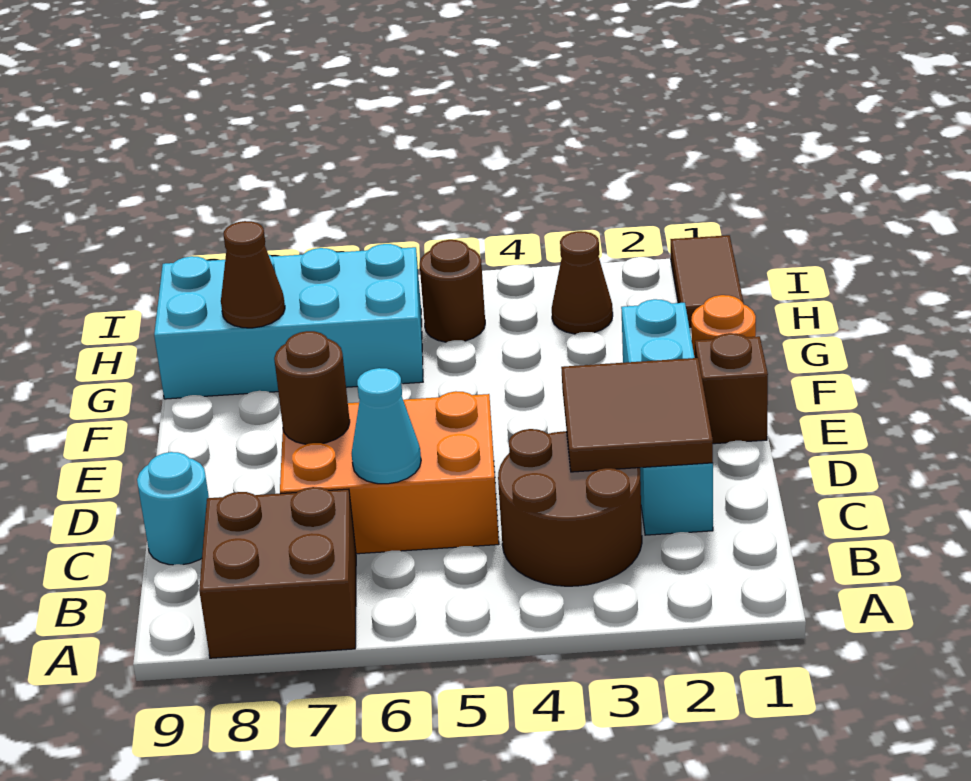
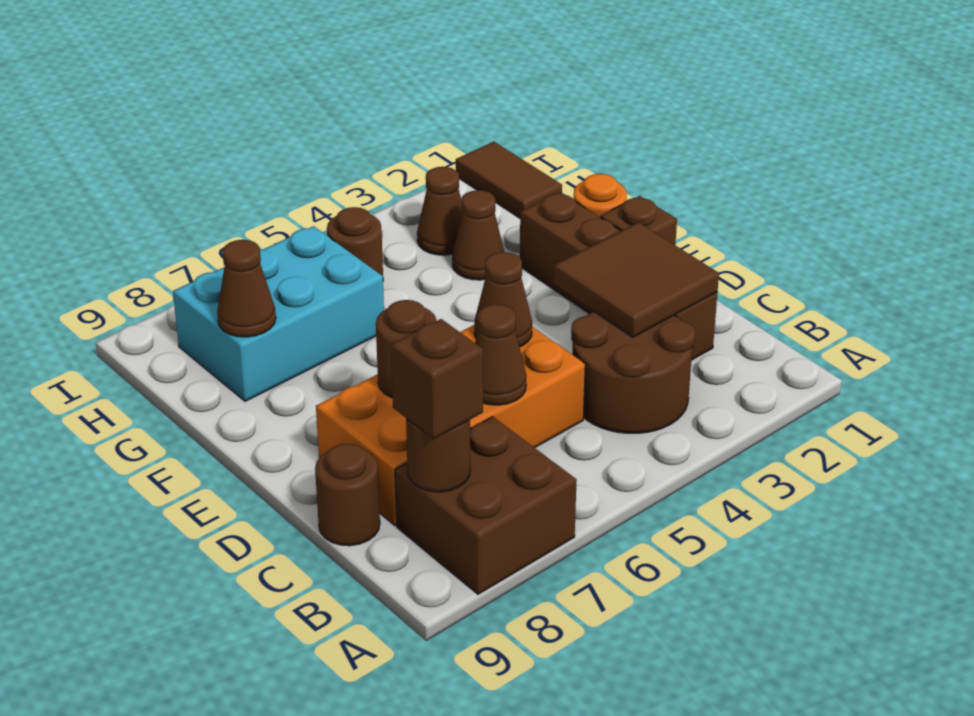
none -> brown round brick B8 level 2
none -> brown brick B8 level 3
cyan brick C2:F2 level 1 -> brown brick C2:F2 level 1
orange brick C5:D7 level 1 -> orange brick C5:D8 level 1
cyan cone C6 level 2 -> brown cone C6 level 2
cyan round brick C9 level 1 -> brown round brick C9 level 1
none -> brown cone D5 level 2
none -> brown cone G3 level 1
cyan brick G6:H9 level 1 -> cyan brick G6:H8 level 1

